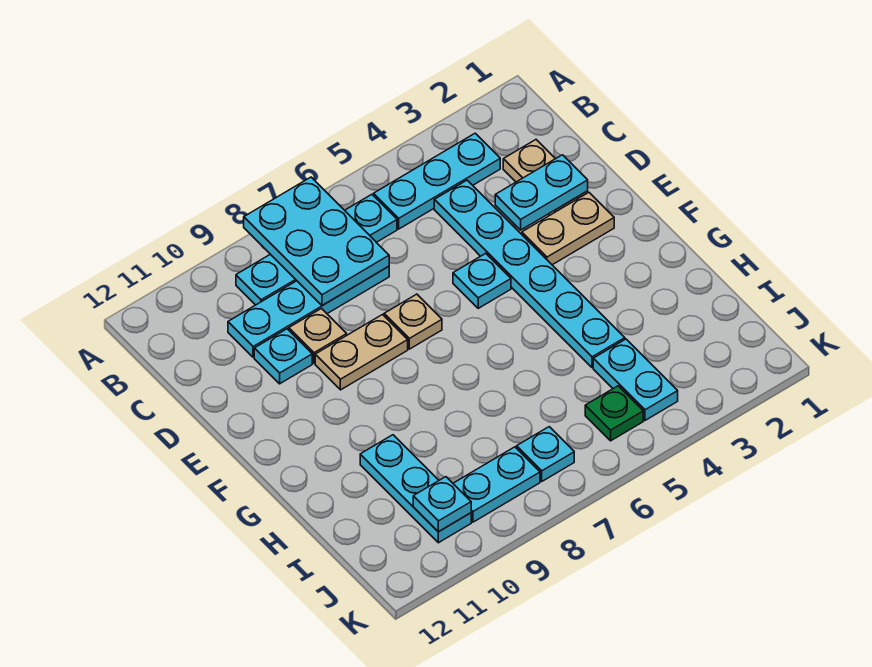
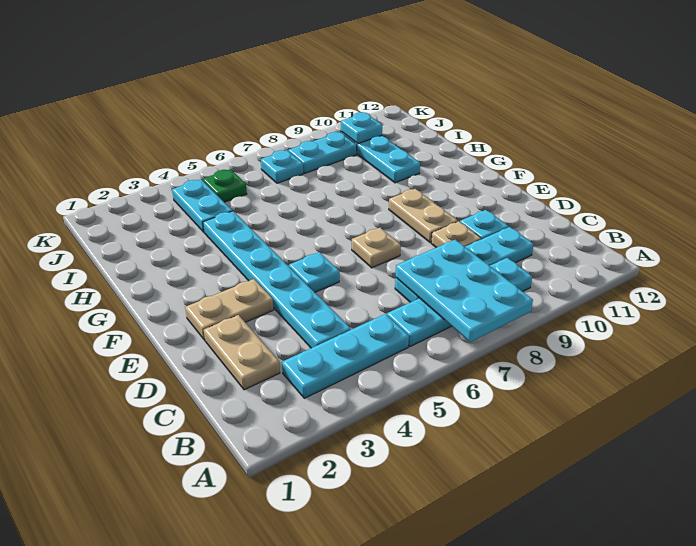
cyan plate D2:D3 level 2 -> none
tan plate E8:E9 level 1 -> tan plate E9:F9 level 1

